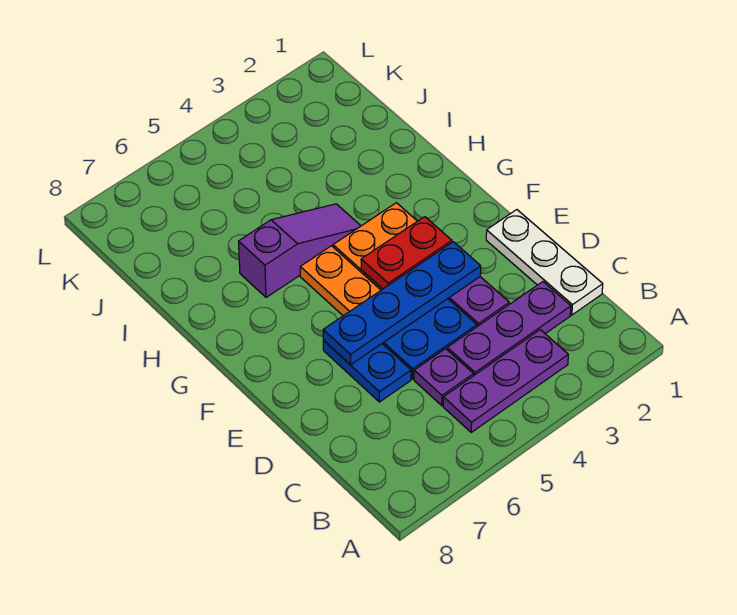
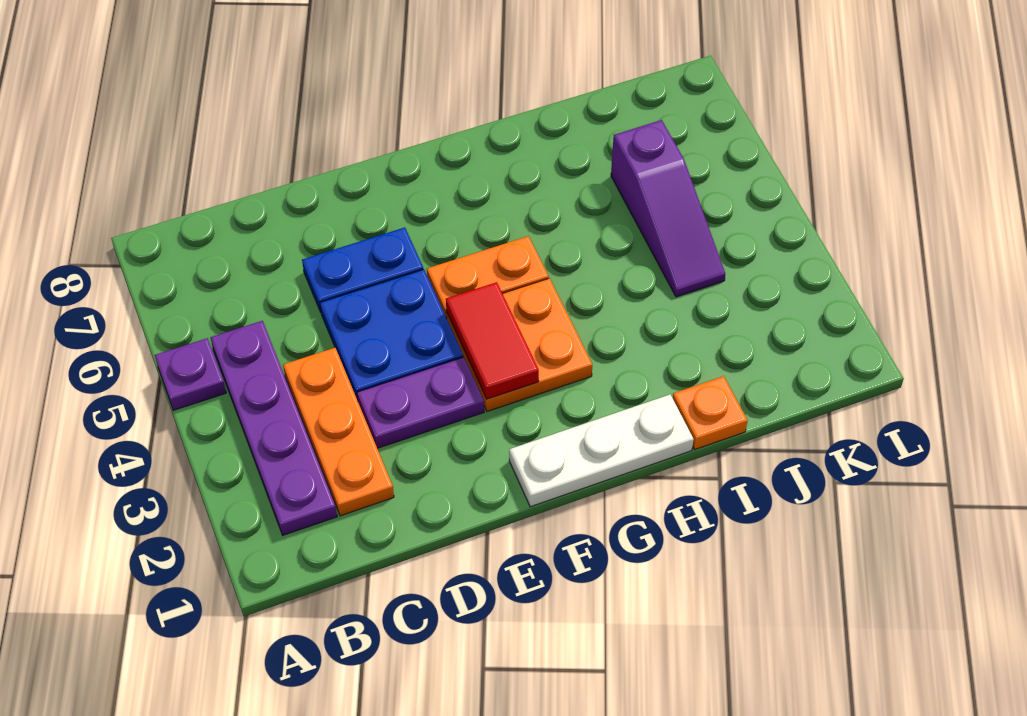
purple plate B3:B5 level 1 -> purple plate B2:B5 level 1
white plate C1:E1 level 1 -> white plate F1:H1 level 1
purple plate C2:C4 level 1 -> orange plate C2:C4 level 1
purple plate C5 level 1 -> purple plate A5 level 1
blue plate E3:E6 level 2 -> none
red plate F3:F4 level 2 -> red tile F3:F4 level 2
purple slope H4:H6 level 1 top 6 -> purple slope J4:J6 level 1 top 6
none -> orange plate I1 level 1

